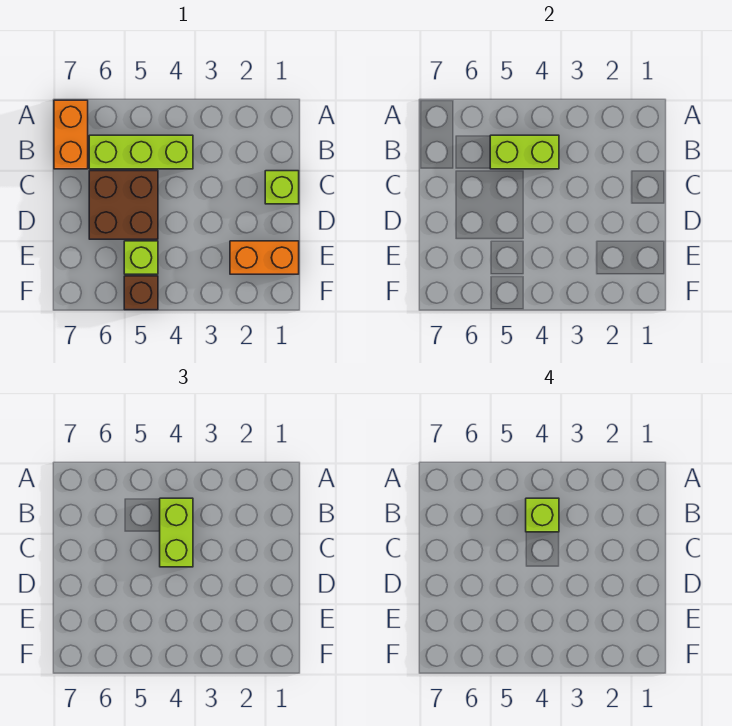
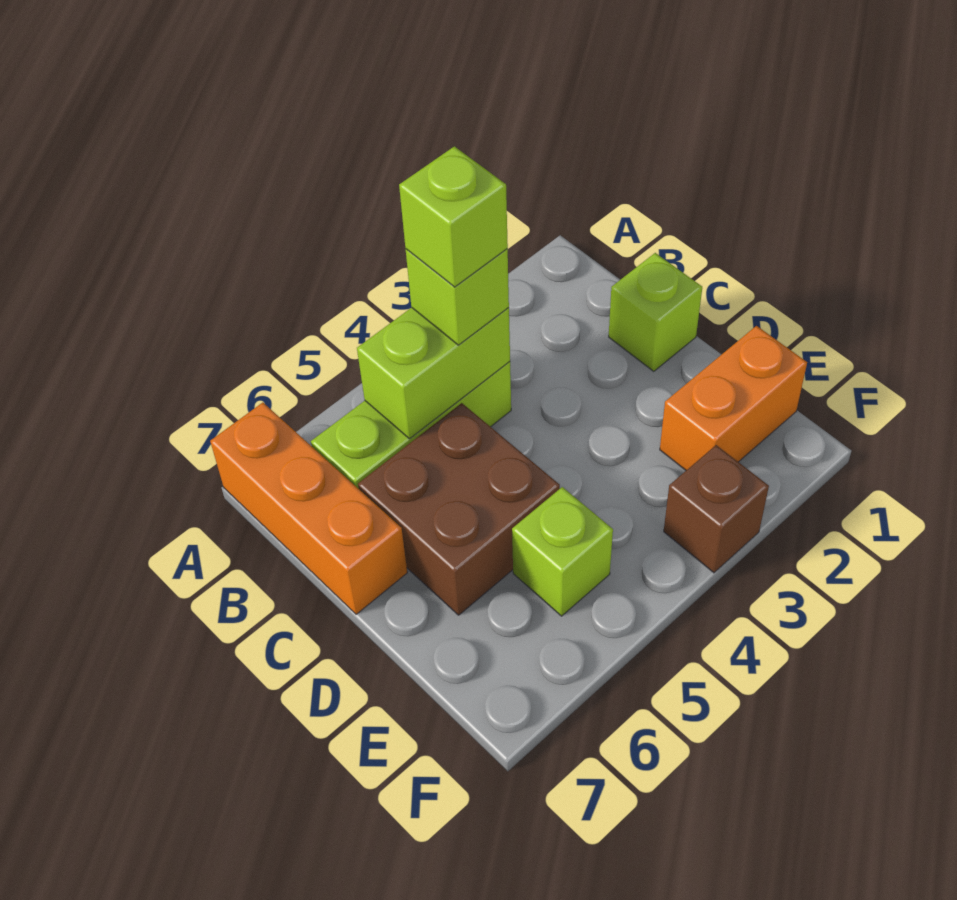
orange brick A7:B7 level 1 -> orange brick A7:C7 level 1
lime brick B4:C4 level 3 -> lime brick B4 level 3
brown brick F5 level 1 -> brown brick F3 level 1

